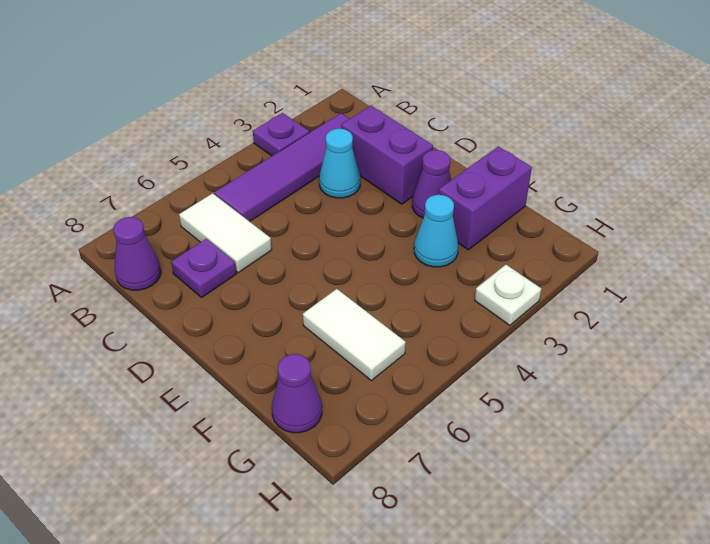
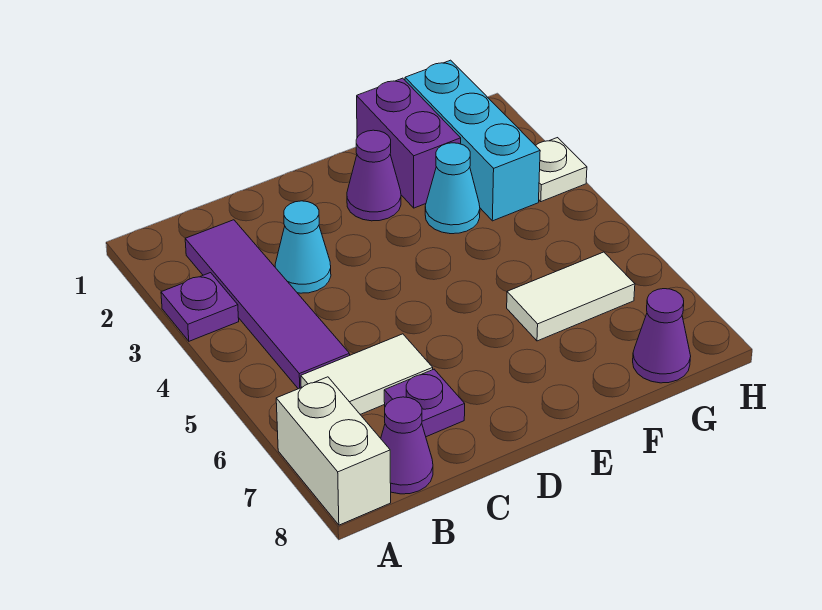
none -> white brick A7:A8 level 1
purple brick C2:D2 level 1 -> none
none -> cyan brick G1:G3 level 1

